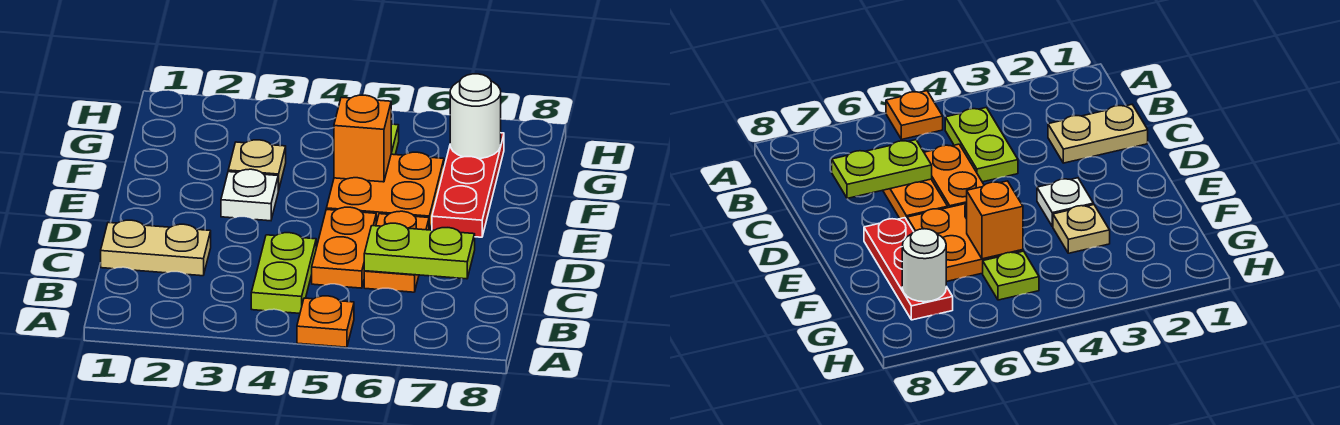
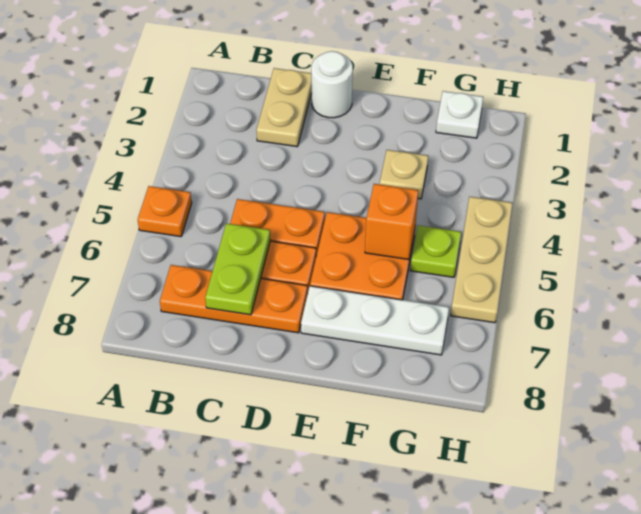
lime plate B4:C4 level 1 -> none
none -> orange plate B7:D7 level 1
white plate E3 level 1 -> white plate G1 level 1
red plate E7:G7 level 1 -> white plate E7:G7 level 1
white round brick G7 level 2 -> white round brick D1 level 1
none -> tan plate H4:H6 level 1

